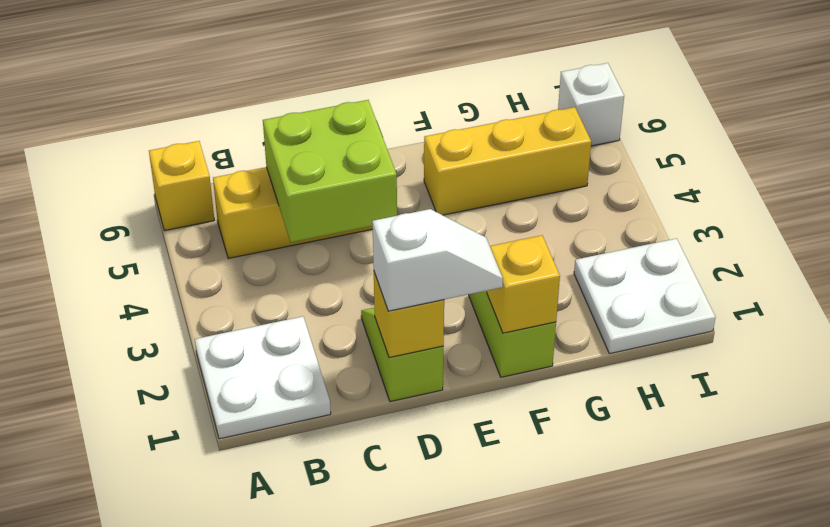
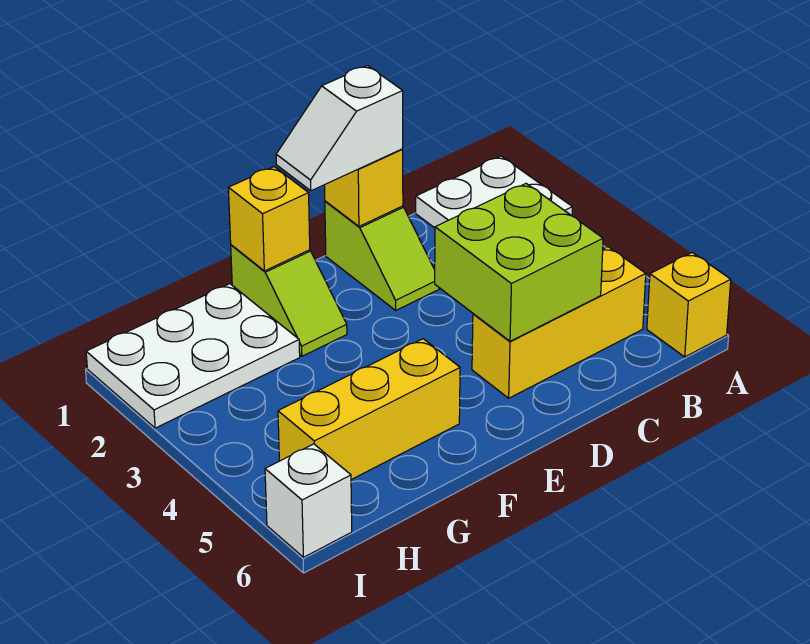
white plate H1:I2 level 1 -> white plate G1:I2 level 1

